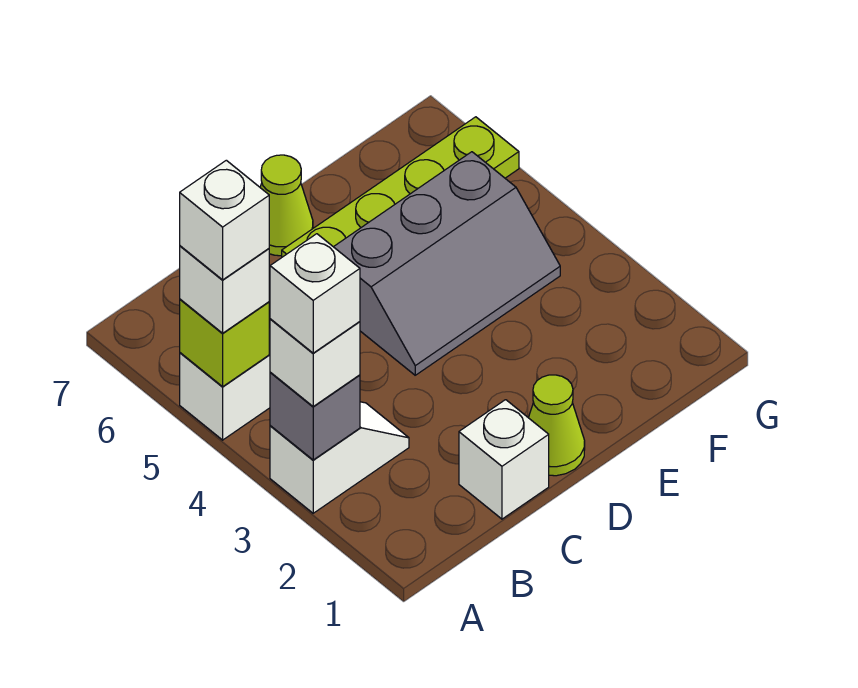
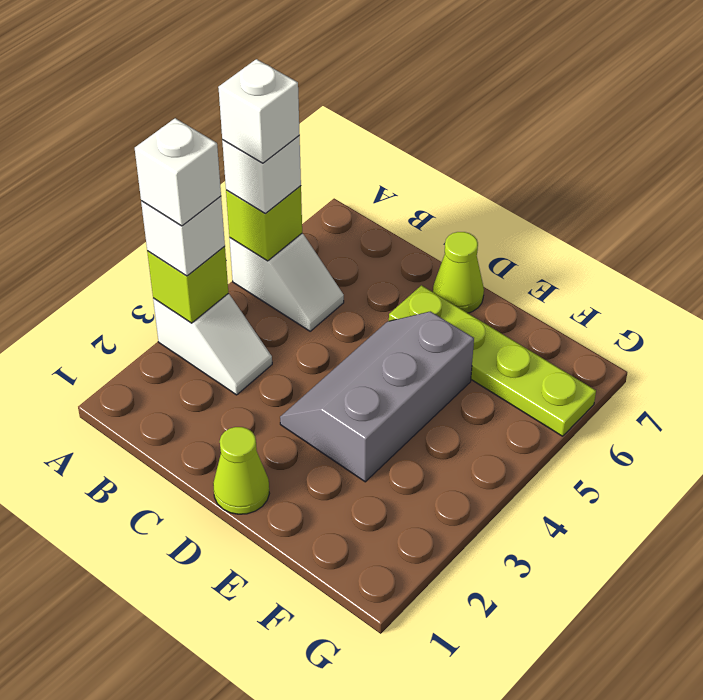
grey brick A3 level 2 -> lime brick A3 level 2
white brick C1 level 1 -> none
grey slope D4:F5 level 1 top 5 -> grey slope D3:E5 level 1 top E

